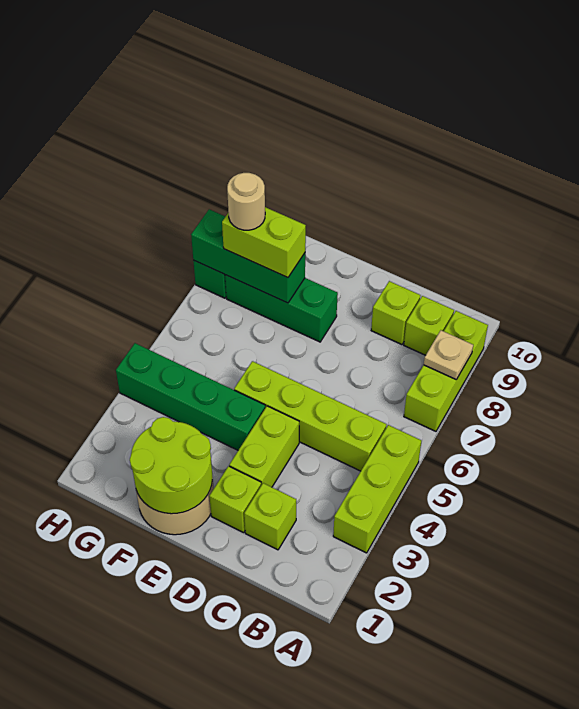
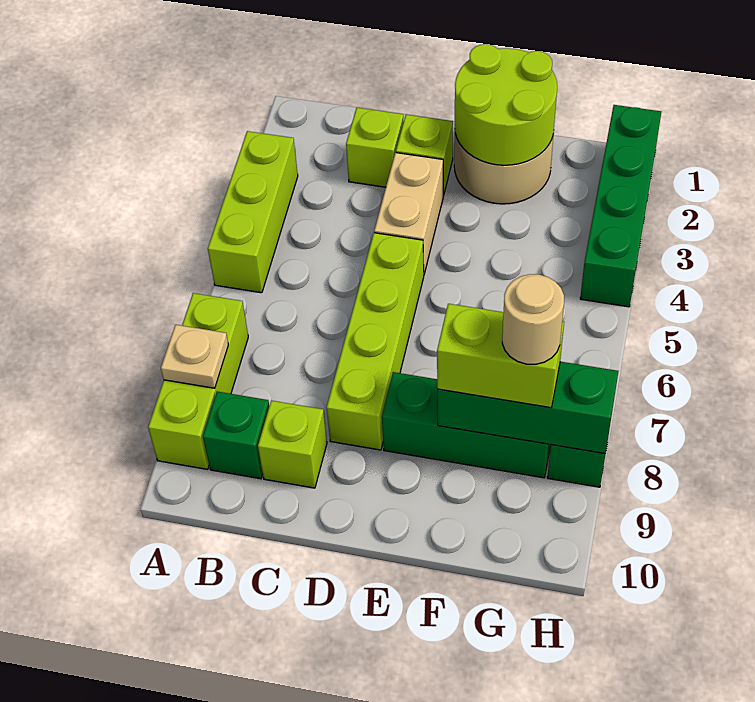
lime brick B5:E5 level 1 -> lime brick D5:D8 level 1
lime brick B9 level 1 -> green brick B9 level 1
lime brick D3:D4 level 1 -> tan brick D3:D4 level 1
green brick E4:H4 level 1 -> green brick H1:H4 level 1

